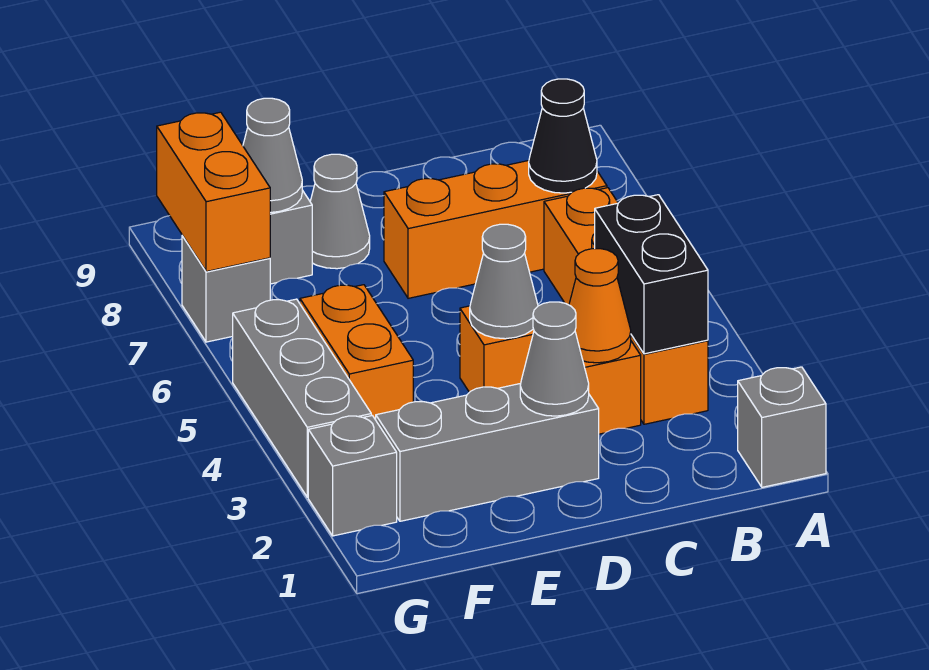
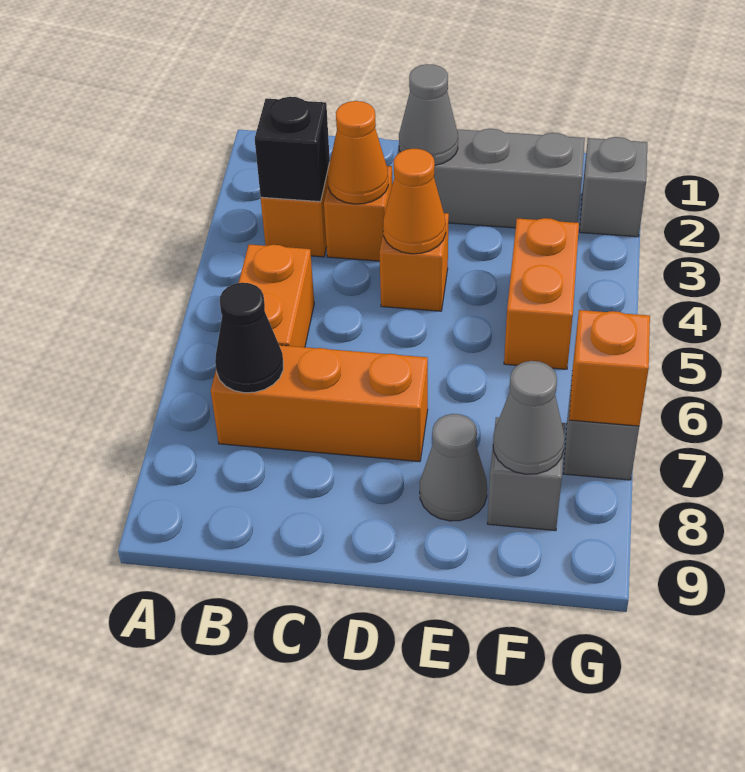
grey brick A1 level 1 -> none
black brick B3:B4 level 2 -> black brick B3 level 2
grey cone D4 level 2 -> orange cone D4 level 2
grey brick G3:G5 level 1 -> none
orange brick G7:G8 level 2 -> orange brick G7 level 2

